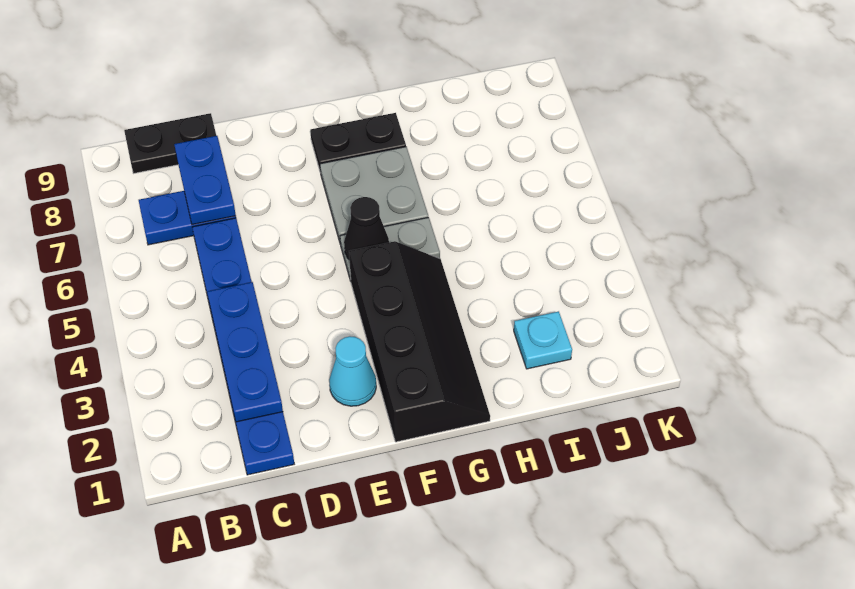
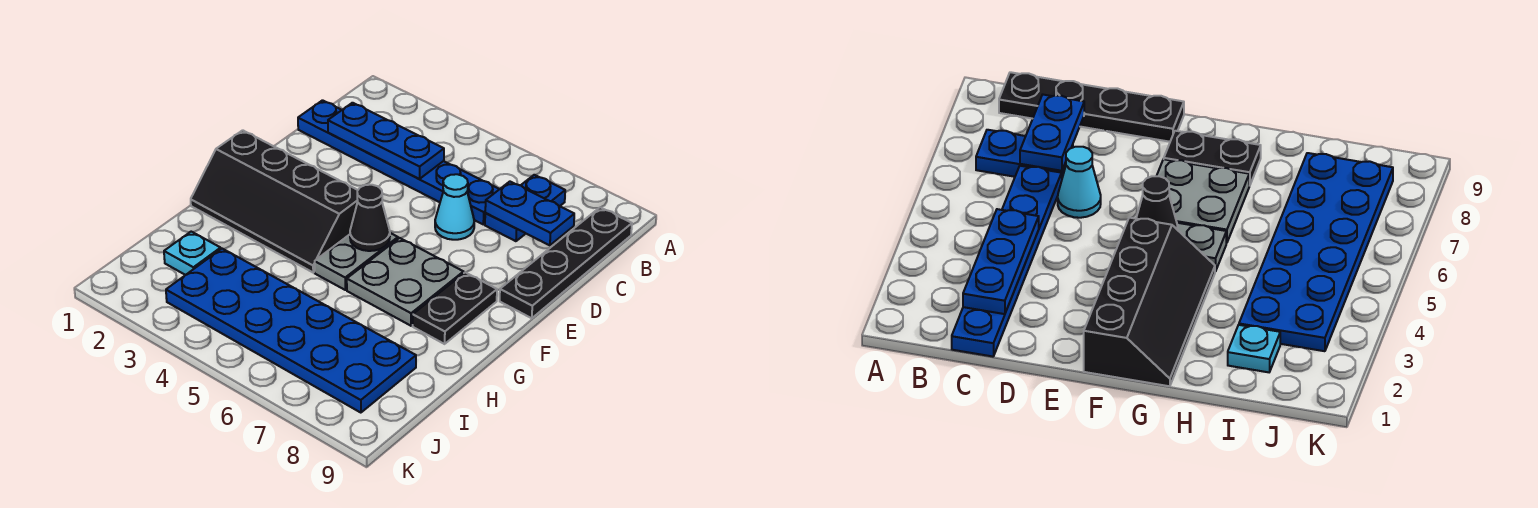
black plate B9:C9 level 1 -> black plate B9:E9 level 1
cyan cone E2 level 1 -> cyan cone D6 level 1
none -> blue plate I3:J8 level 1

